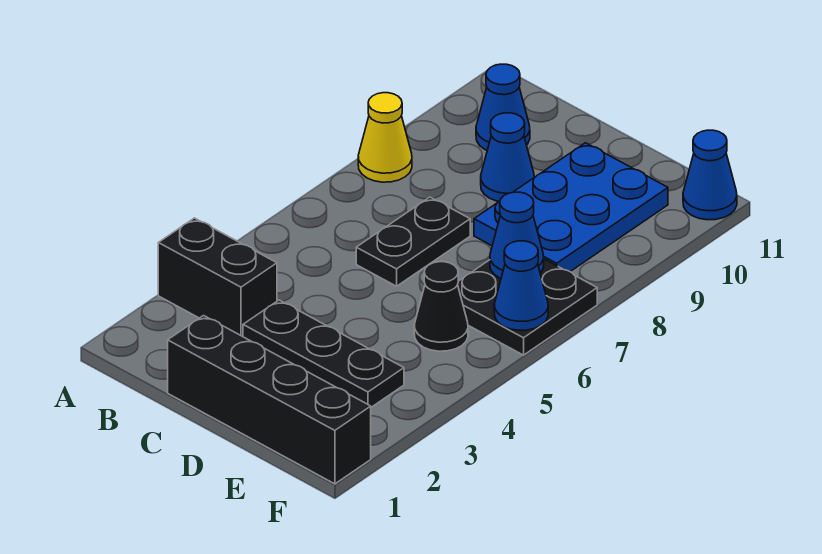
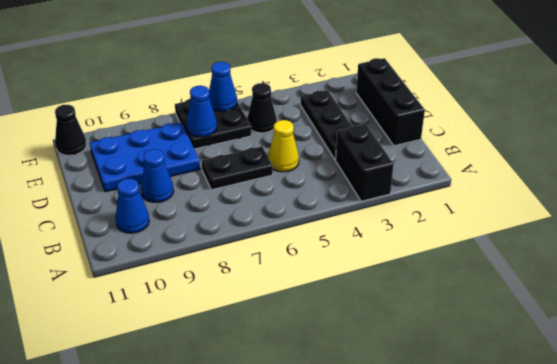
yellow cone A8 level 1 -> yellow cone C5 level 1
black brick C1:F1 level 1 -> black brick C1:E1 level 1
blue cone F11 level 1 -> black cone F11 level 1

